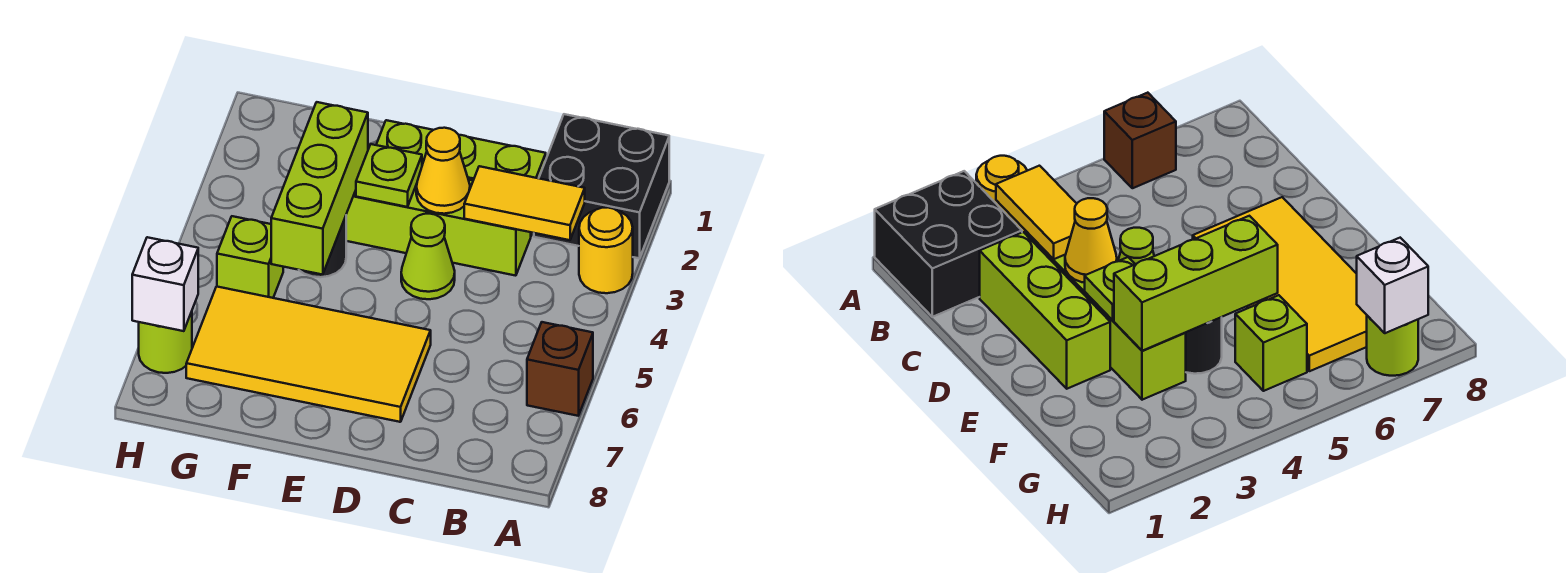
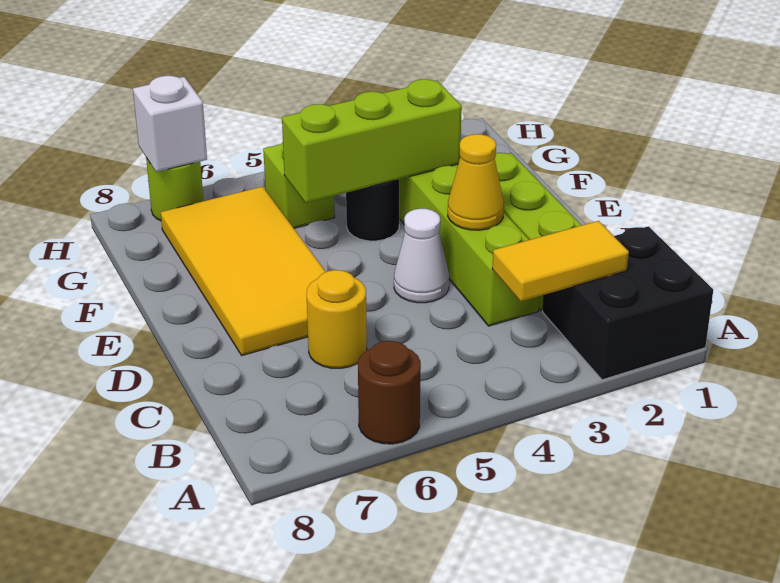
yellow round brick A3 level 1 -> yellow round brick C6 level 1
brown brick A6 level 1 -> brown round brick A6 level 1
yellow tile B3:C3 level 2 -> yellow tile B2:B3 level 2
lime cone D4 level 1 -> white cone D4 level 1
lime plate E3 level 2 -> none

